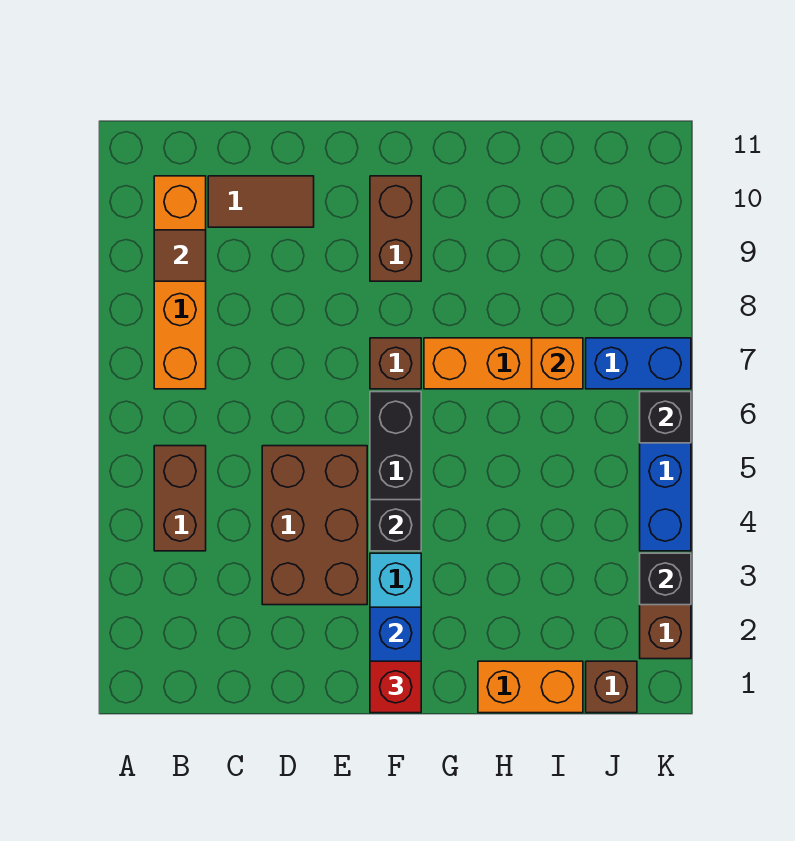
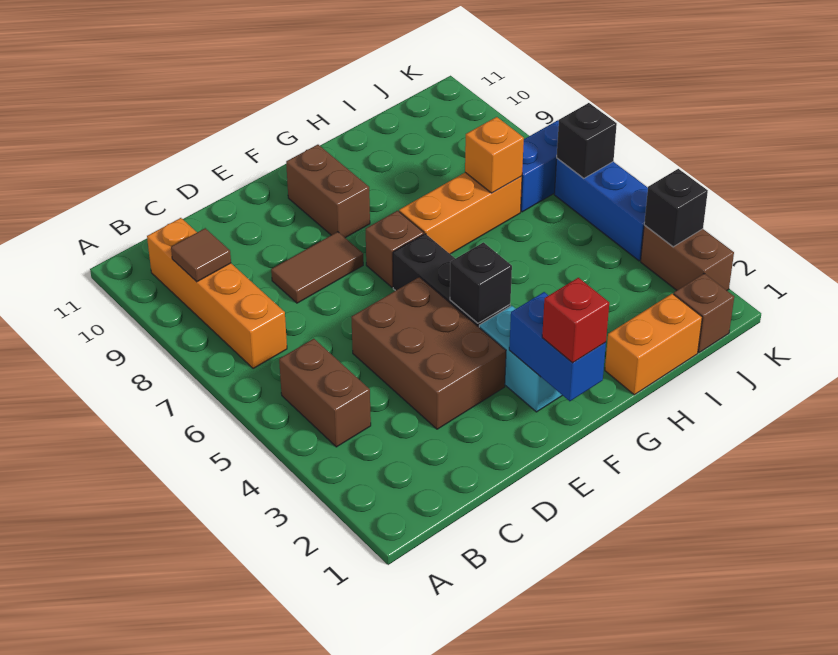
brown tile C10:D10 level 1 -> brown tile D8:E8 level 1

